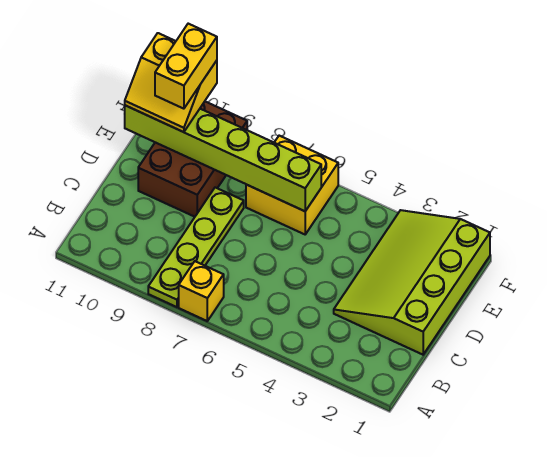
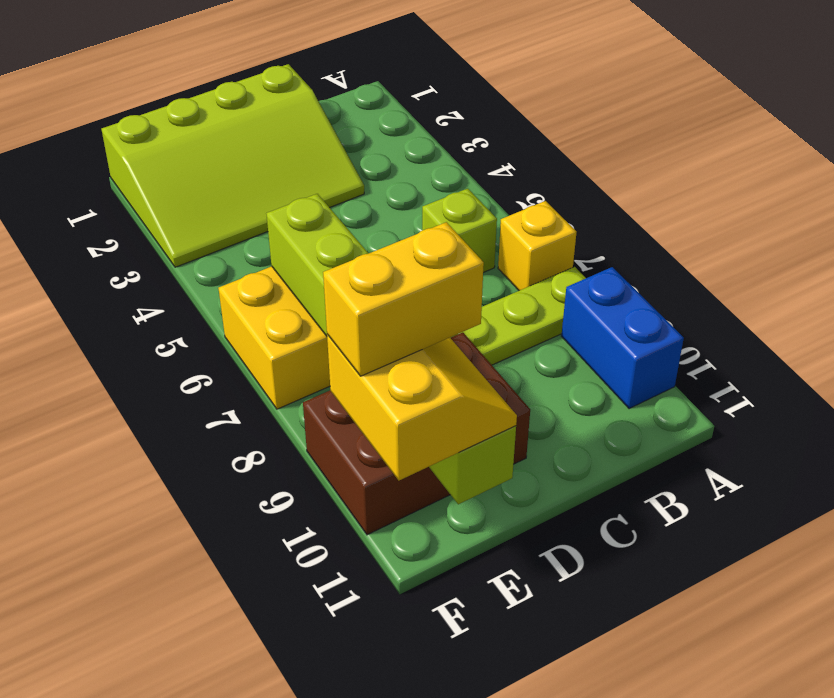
none -> blue brick A9:A10 level 1
none -> lime brick B6 level 1

